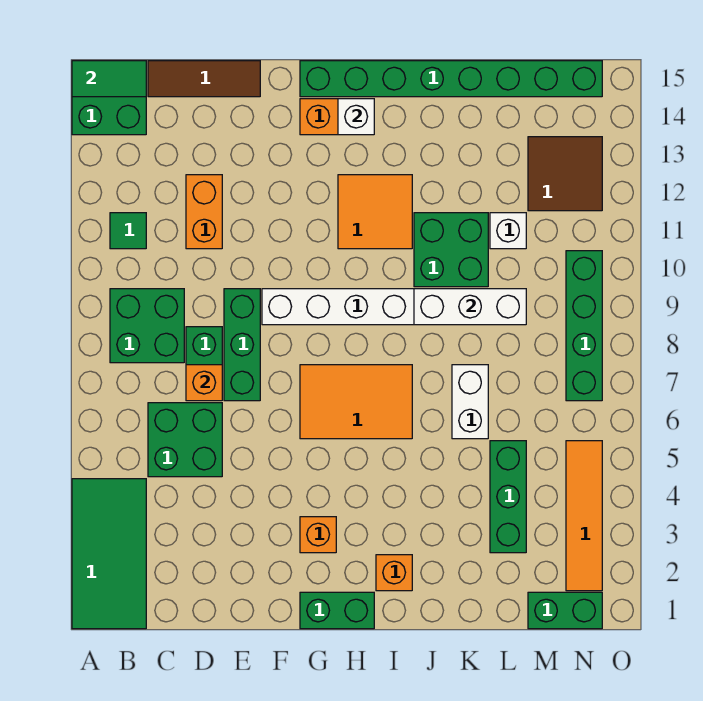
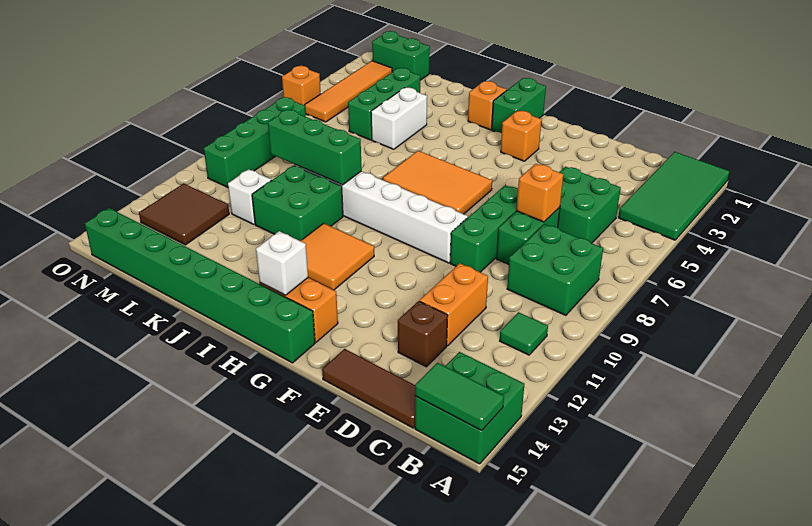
none -> brown brick D13 level 1
green brick G1:H1 level 1 -> green brick H1:H2 level 1
white brick J9:L9 level 2 -> green brick J9:L9 level 2
white brick K6:K7 level 1 -> white brick K4:K5 level 1
none -> orange brick O5 level 1

